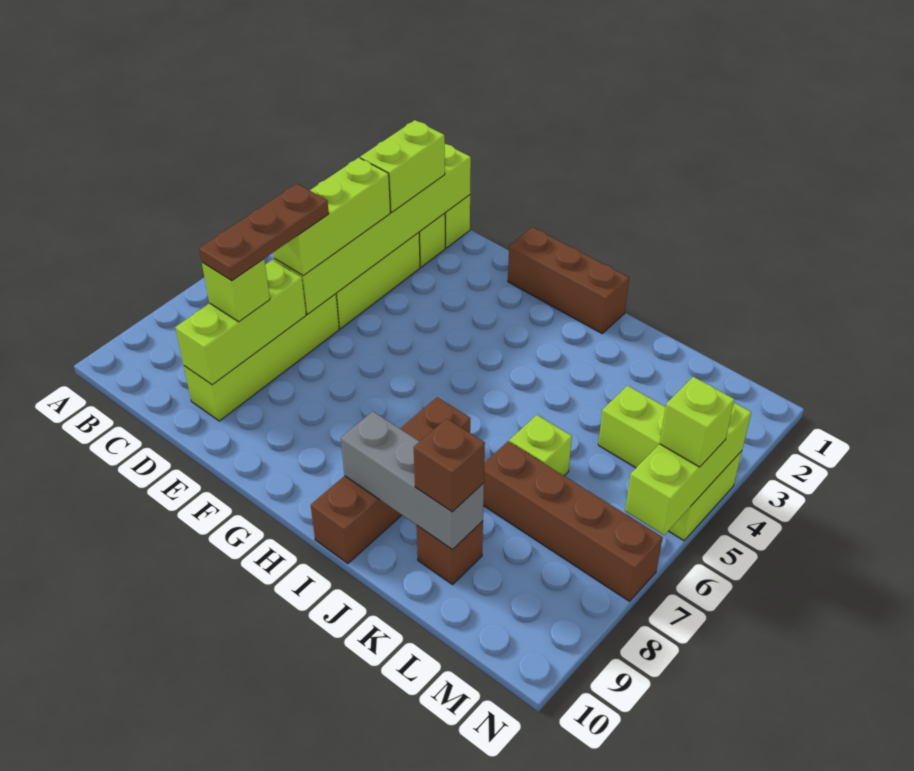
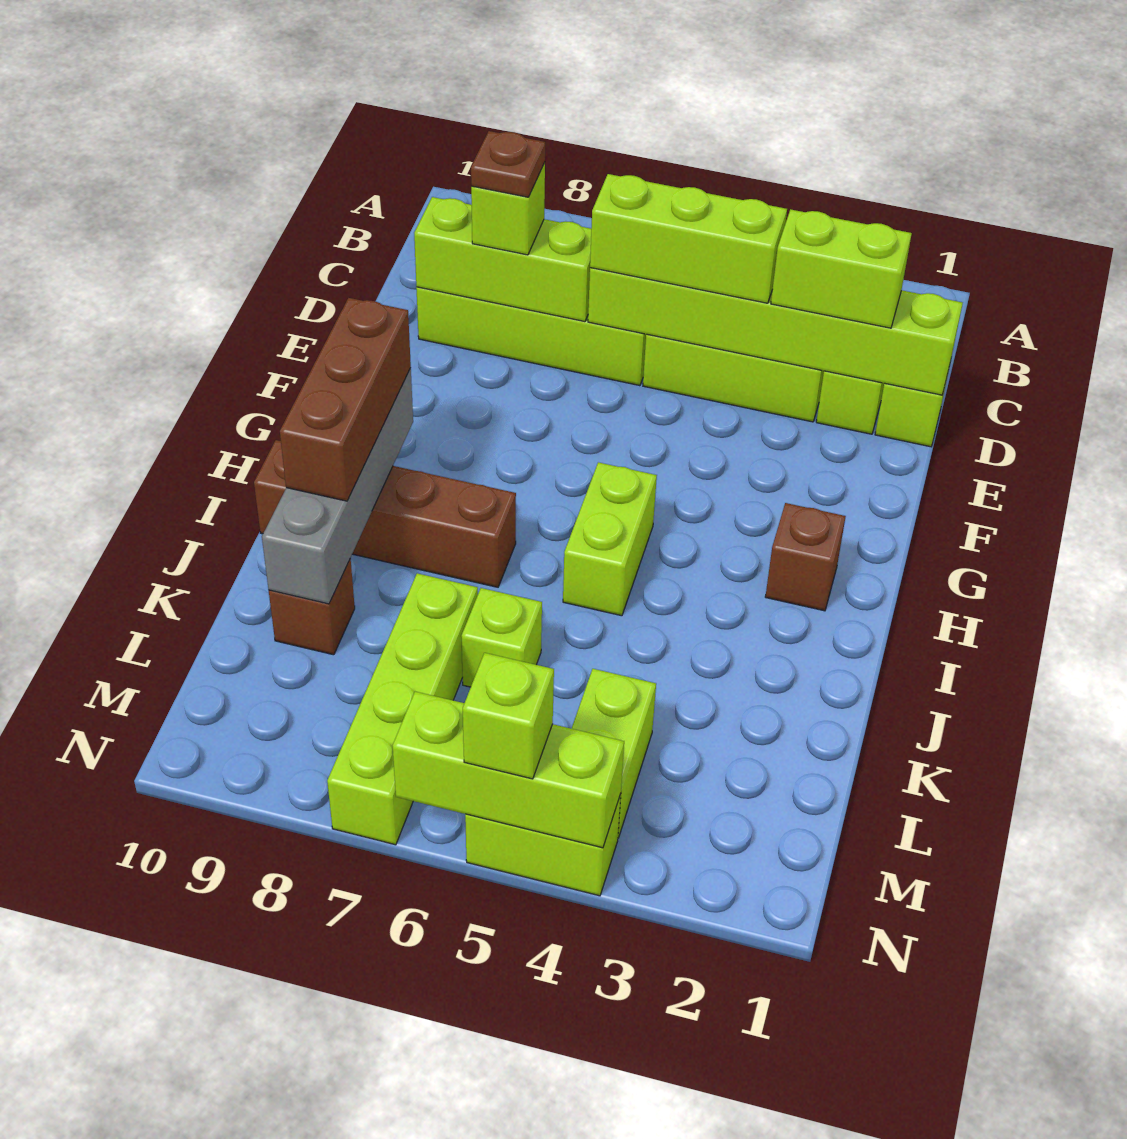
brown plate D6:D8 level 4 -> brown plate D8 level 4
brown brick G1:I1 level 1 -> brown brick H9:J9 level 3
none -> lime brick H5:I5 level 1
grey brick I9:K9 level 2 -> grey brick H9:K9 level 2
brown brick K7:N7 level 1 -> lime brick K7:N7 level 1
brown brick K9 level 3 -> brown brick H2 level 1

